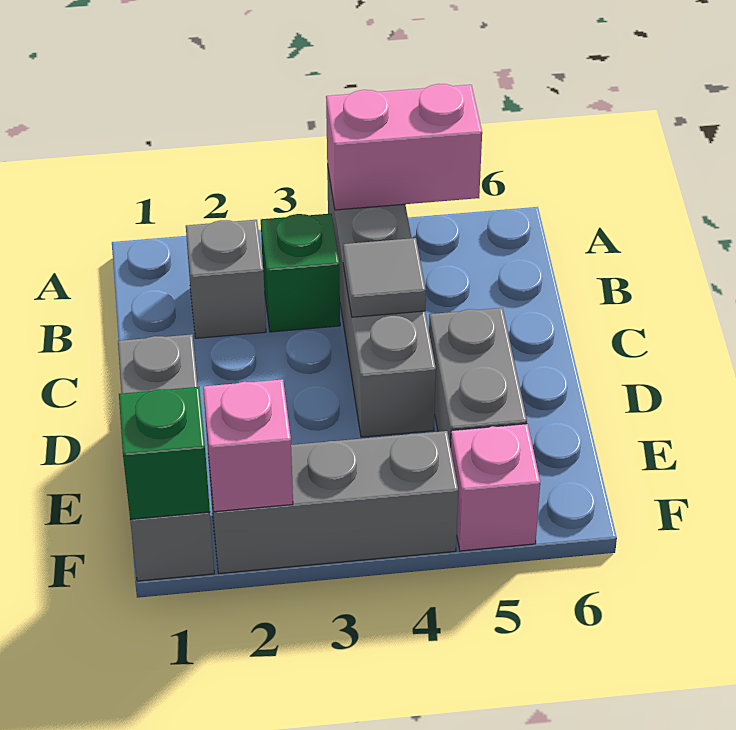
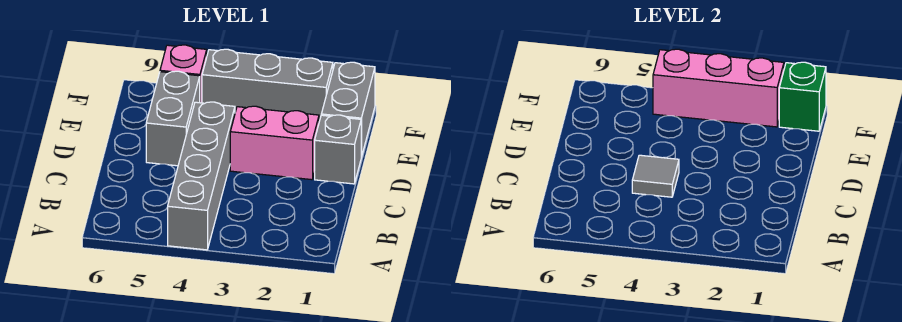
pink brick A4:A5 level 2 -> pink brick D2:D3 level 1
grey brick B2 level 1 -> none
green brick B3 level 1 -> none
pink brick F2 level 2 -> pink brick F2:F4 level 2

